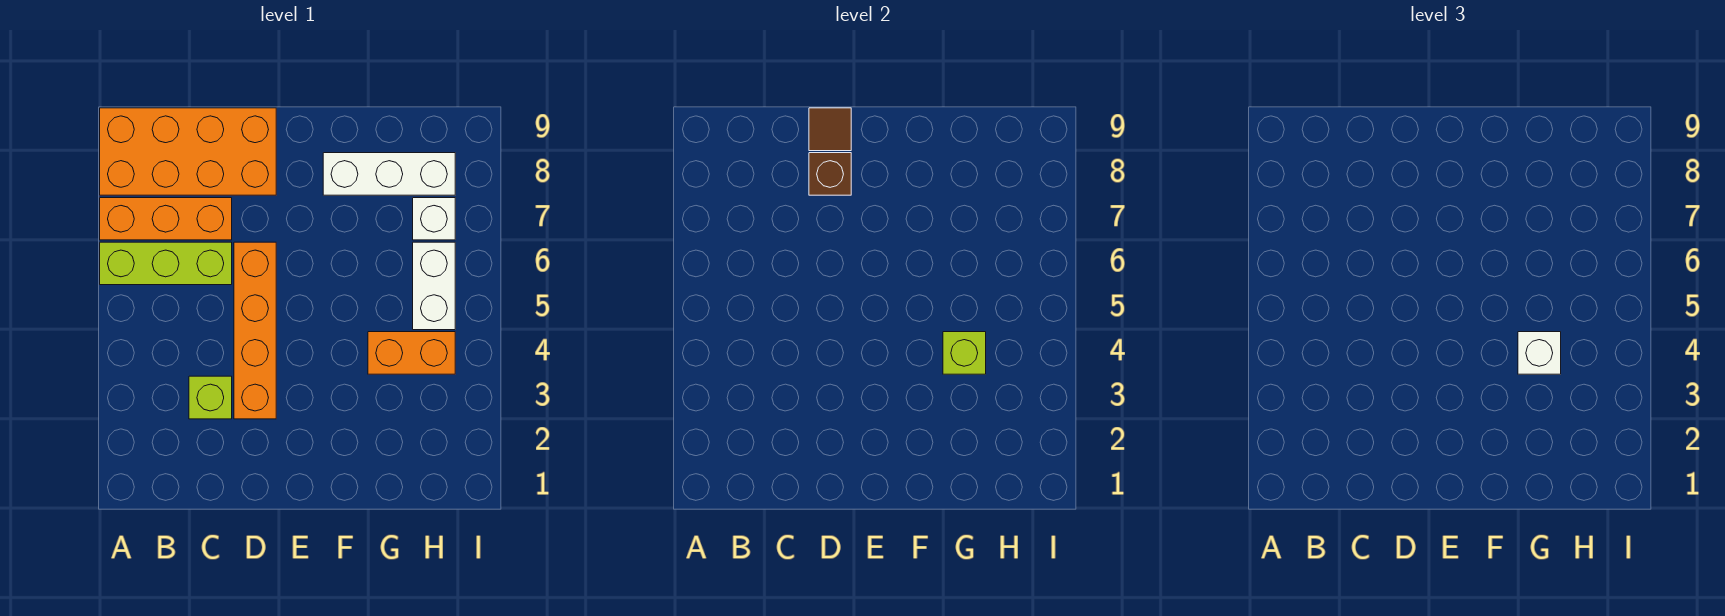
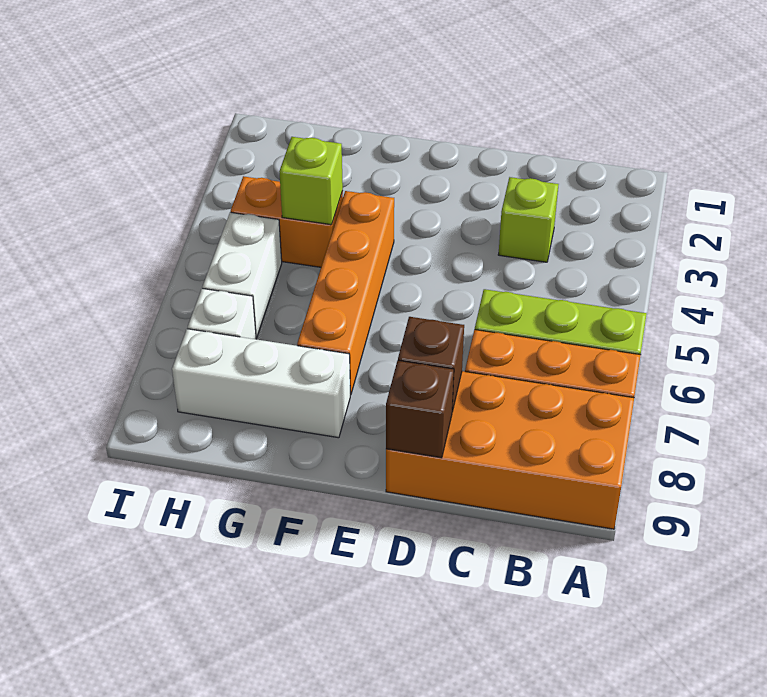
orange brick D3:D6 level 1 -> orange brick F4:F7 level 1
brown tile D9 level 2 -> brown brick D9 level 2
white brick G4 level 3 -> none

